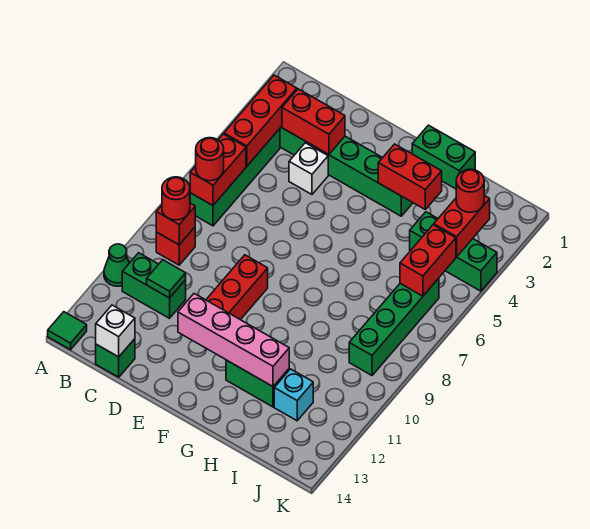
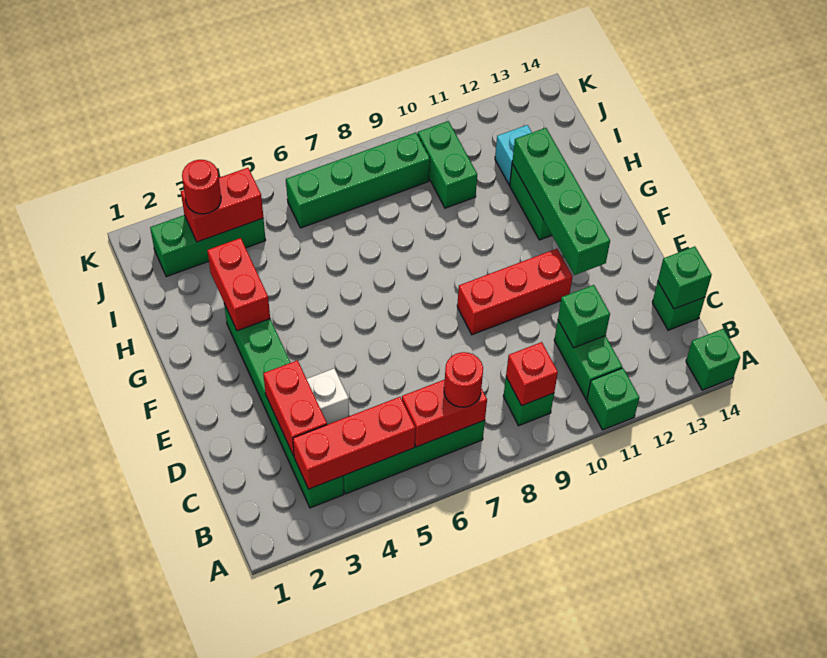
green cone A11 level 1 -> green brick A11 level 1
green tile A14 level 1 -> green brick A14 level 1
red brick B9 level 1 -> green brick B9 level 1
red round brick B9 level 3 -> none
green tile C11 level 2 -> green brick C11 level 2
white brick C14 level 2 -> green brick C14 level 2
pink brick E12:H12 level 2 -> green brick E12:H12 level 2
green brick G1:H1 level 1 -> green brick I10:J10 level 1
green brick I4:K4 level 1 -> green brick J2:J4 level 1
red brick J5:J6 level 2 -> none

